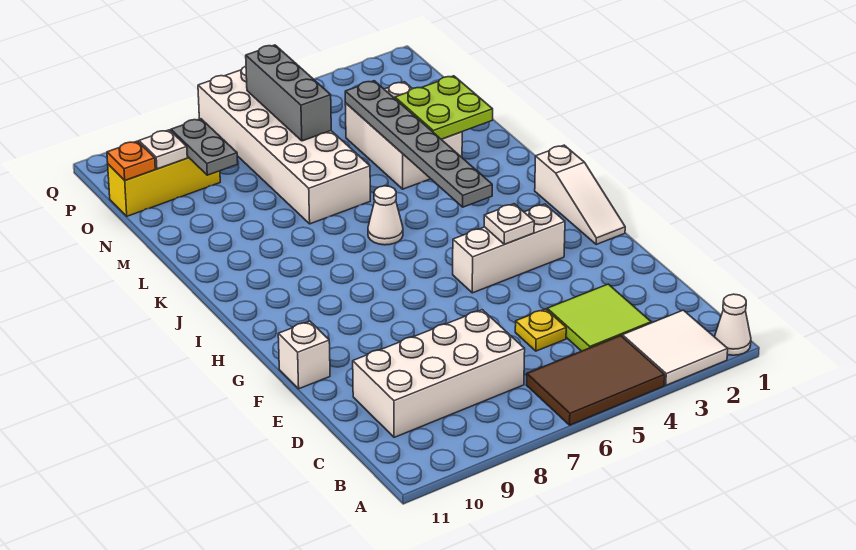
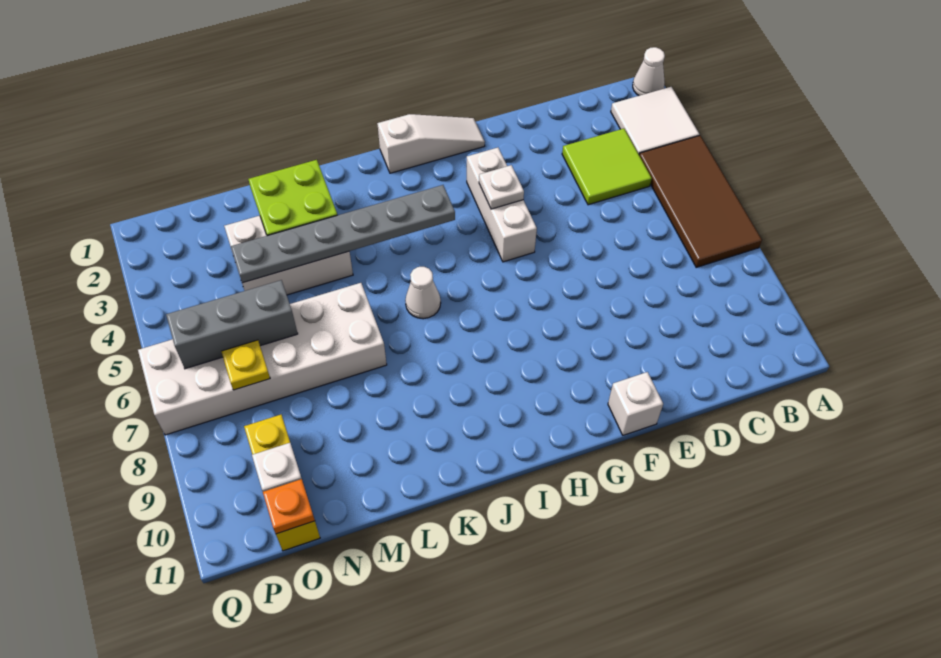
brown tile A4:B6 level 1 -> brown tile A4:B7 level 1
white brick C7:D10 level 1 -> none
yellow plate D5 level 1 -> yellow plate O7 level 2
grey plate N9:O9 level 2 -> none

